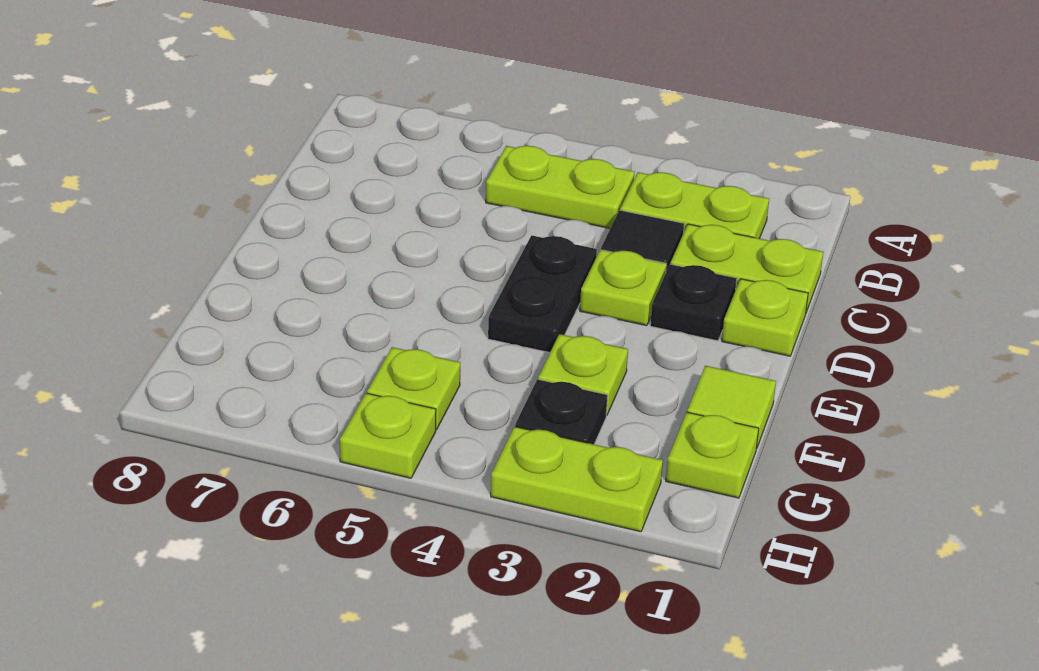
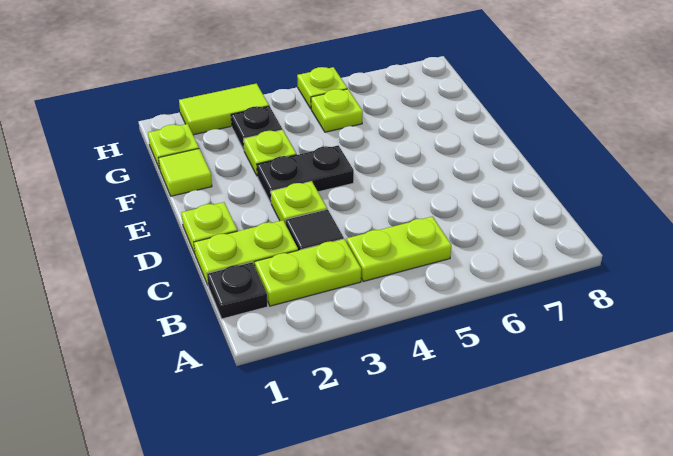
black plate D2 level 1 -> black plate B1 level 1
black plate D4:E4 level 1 -> black plate E3:E4 level 1
lime plate H2:H3 level 1 -> lime tile H2:H3 level 1

